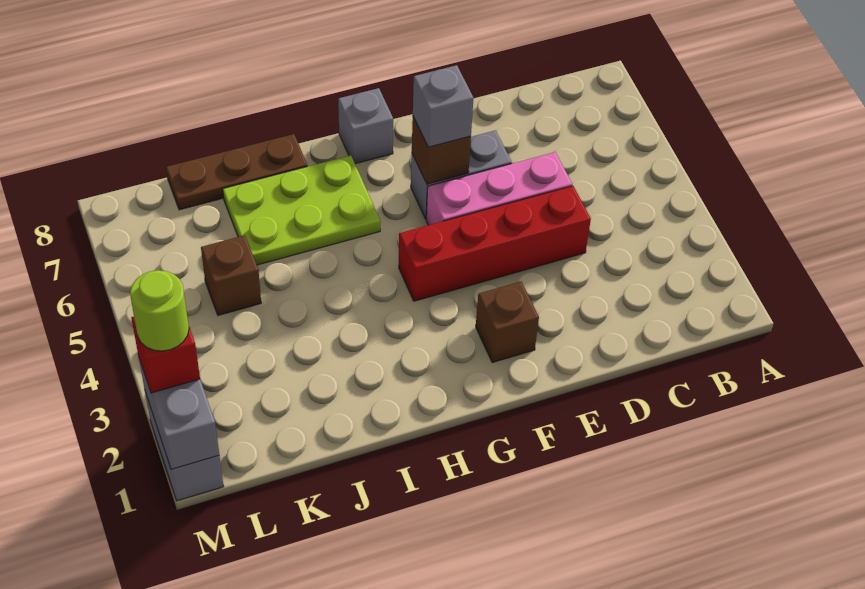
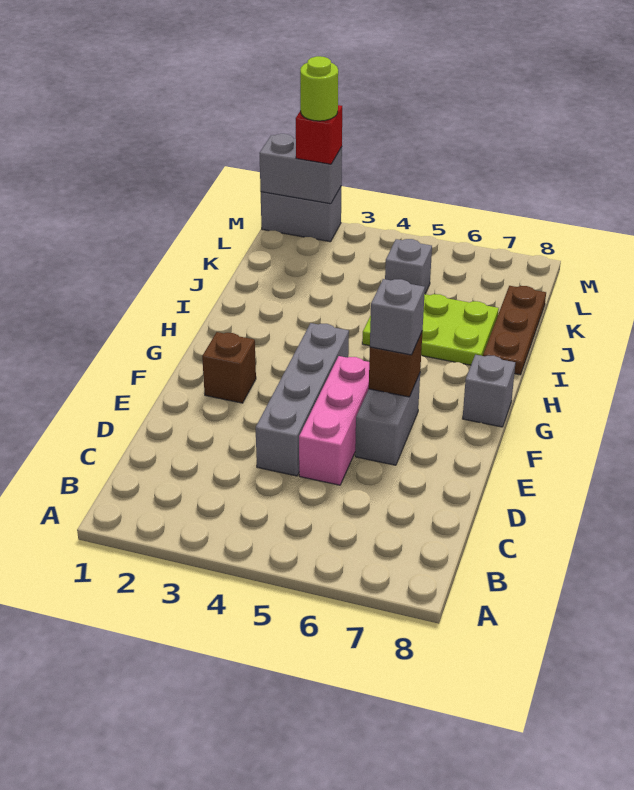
red brick D4:G4 level 1 -> grey brick D4:G4 level 1
lime plate H6:J7 level 1 -> lime plate I5:J7 level 1
brown brick K5 level 1 -> grey brick K5 level 1

